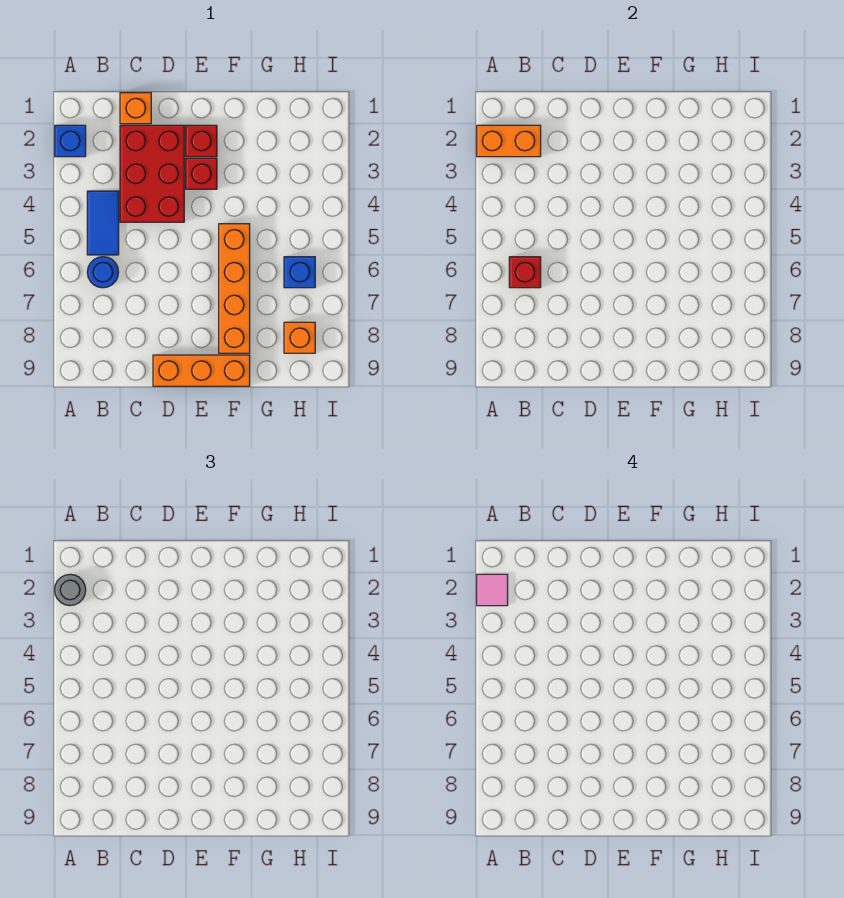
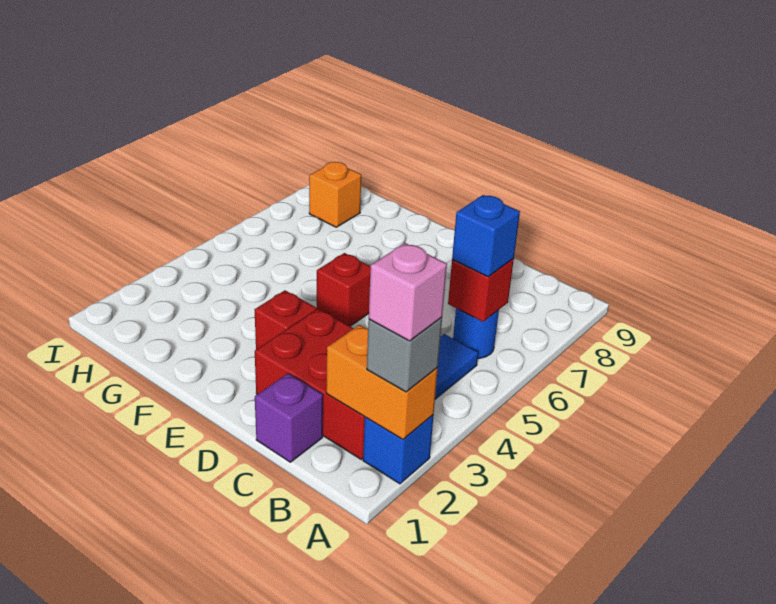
grey round brick A2 level 3 -> grey brick A2 level 3
pink tile A2 level 4 -> pink brick A2 level 4
orange brick C1 level 1 -> purple brick C1 level 1
red brick C2:D4 level 1 -> red brick B2:D3 level 1
orange brick D9:F9 level 1 -> none
red brick E2 level 1 -> red brick E5 level 1
orange brick F5:F8 level 1 -> none
blue brick H6 level 1 -> blue brick B6 level 3

